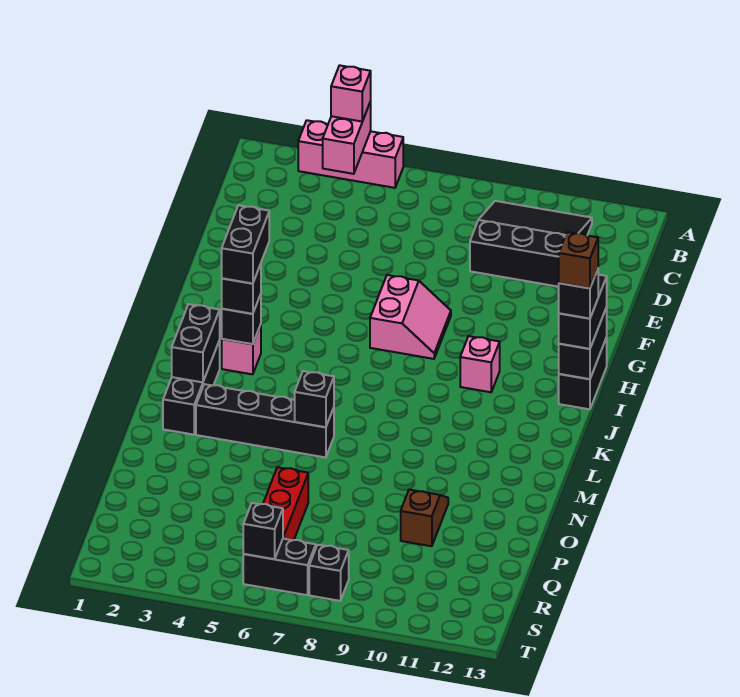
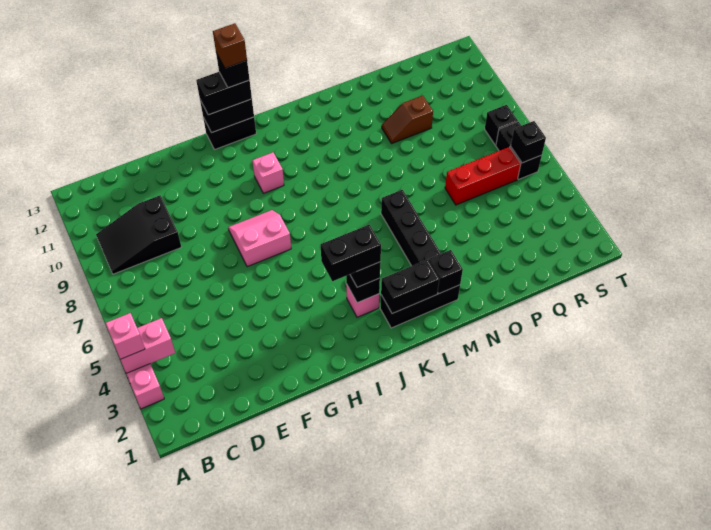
black slope B9:D11 level 1 top D -> black slope B9:D10 level 1 top D
black brick M6 level 2 -> black brick M2 level 2

